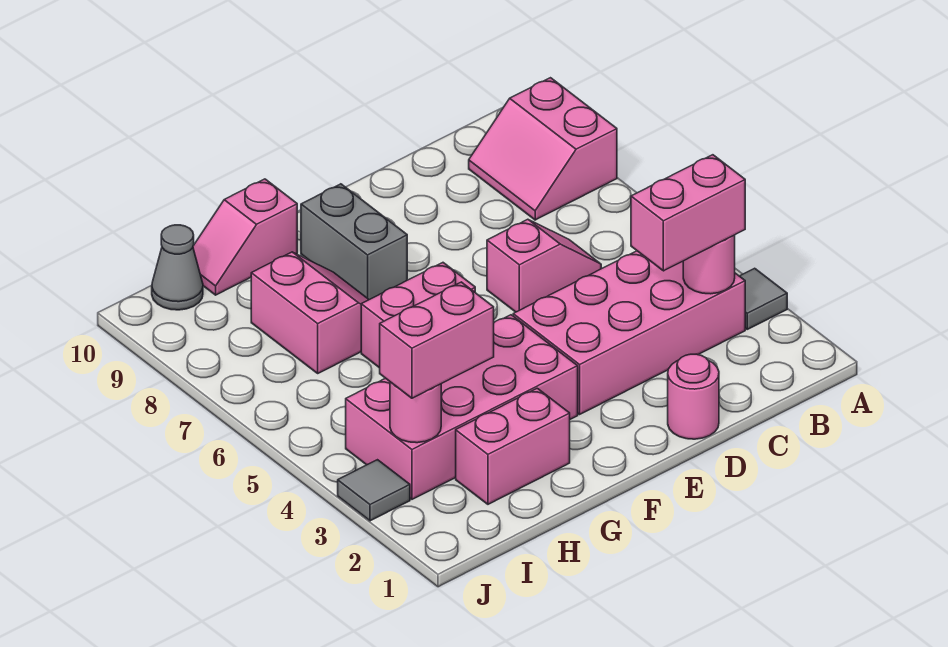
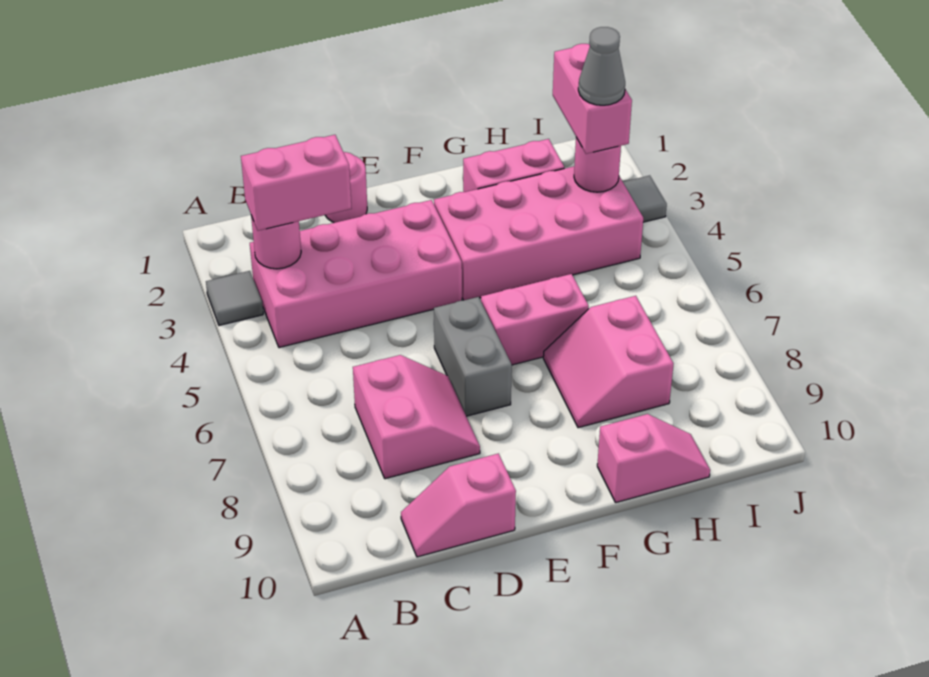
pink slope A8:B9 level 1 top A -> pink slope C7:D8 level 1 top C
pink slope C6:D6 level 1 top D -> pink slope C10:D10 level 1 top D
grey brick F8:F9 level 1 -> grey brick E6:E7 level 1
pink brick H3:I3 level 3 -> pink brick I2:I3 level 3
grey cone I10 level 1 -> grey cone I3 level 4

